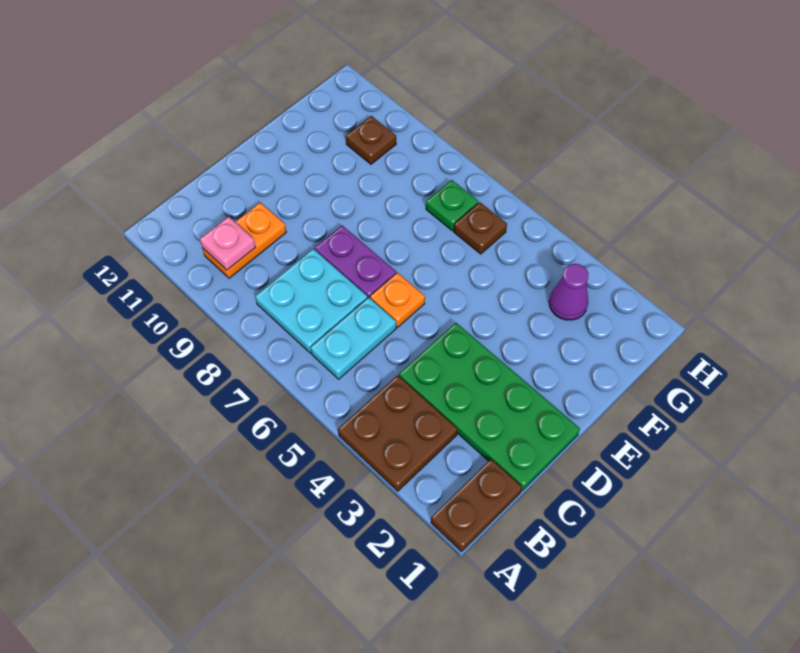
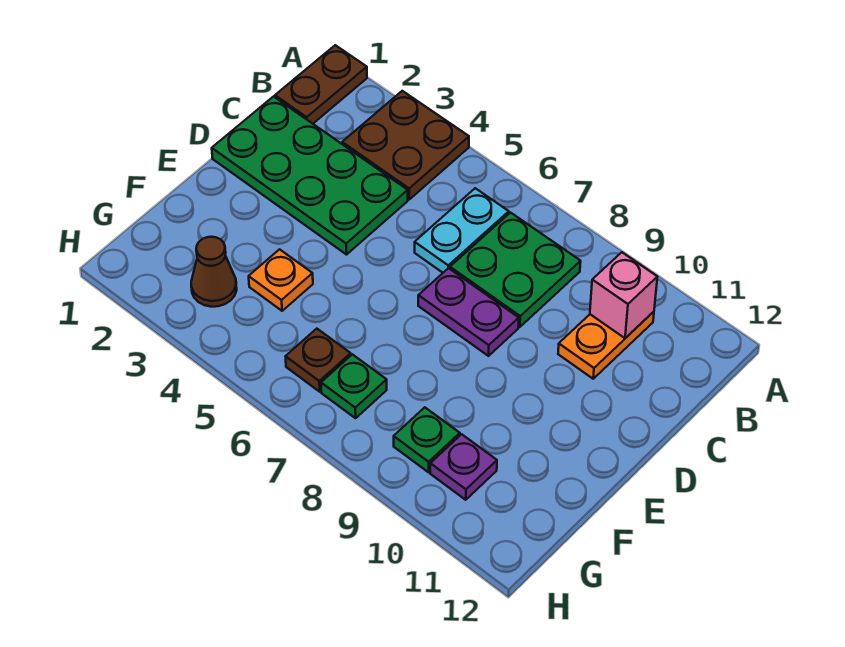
cyan plate B7:C8 level 1 -> green plate B7:C8 level 1
pink plate B10 level 2 -> pink brick B10 level 2
orange plate D6 level 1 -> orange plate F4 level 1
purple cone G3 level 1 -> brown cone G3 level 1
none -> green plate G9 level 1
brown plate G10 level 1 -> purple plate G10 level 1

